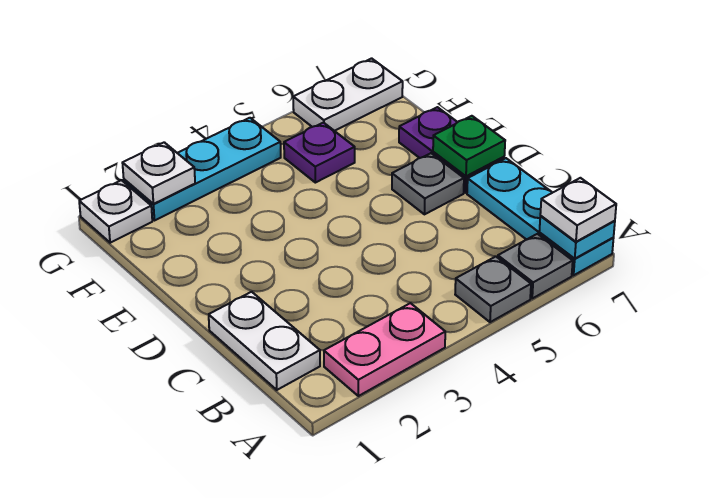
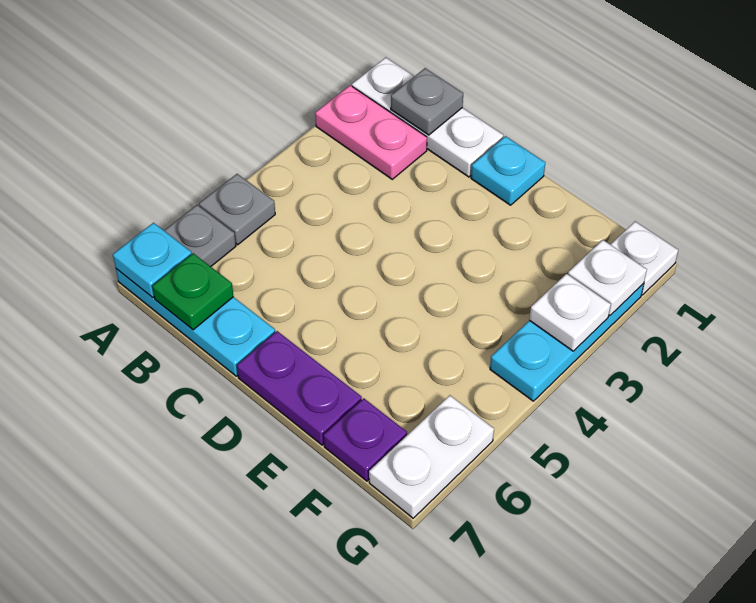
pink plate A2:A3 level 1 -> pink plate A2:B2 level 1
white plate A7 level 3 -> white plate G3 level 2
white plate B1:C1 level 1 -> white plate A1:C1 level 1
none -> cyan plate D1 level 1
grey plate D6 level 1 -> grey plate B1 level 2
green plate D7 level 2 -> green plate B7 level 2
purple plate F5 level 1 -> purple plate F7 level 1

